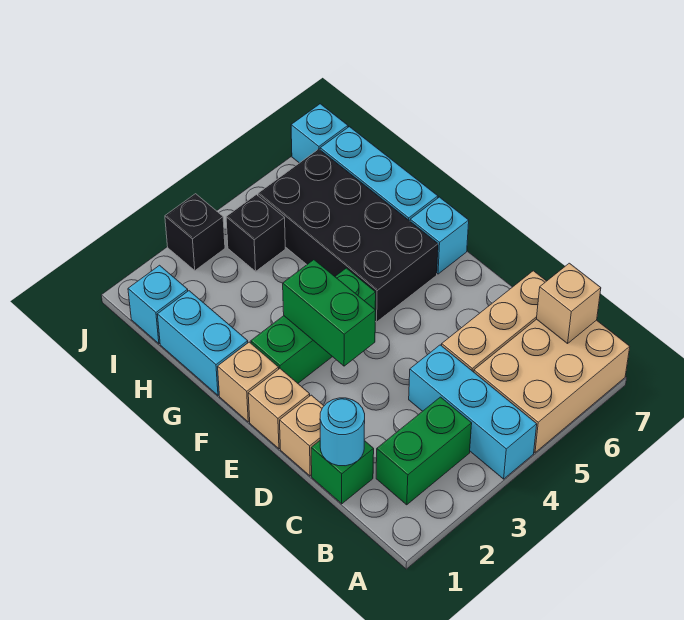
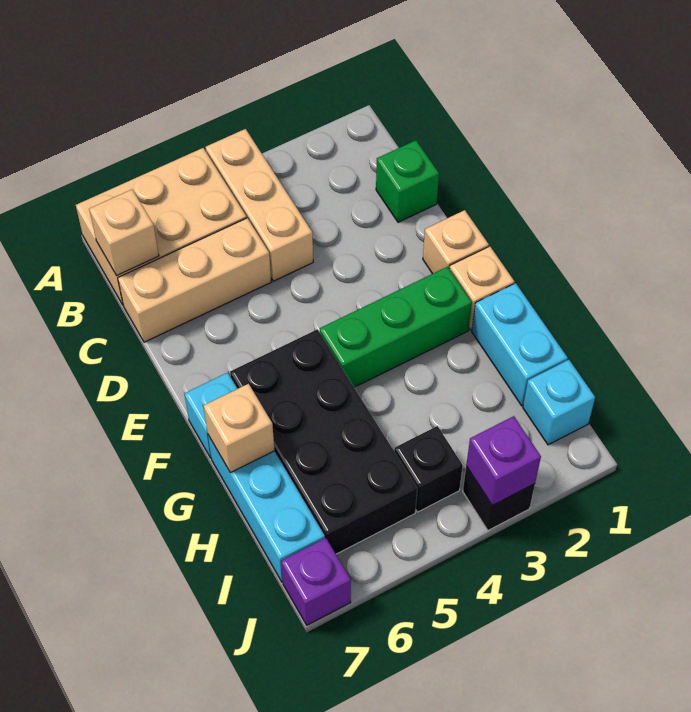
cyan brick A4:C4 level 1 -> tan brick A4:C4 level 1
green brick B2:B3 level 1 -> none
cyan round brick C1 level 2 -> none
tan brick D1 level 1 -> tan brick G7 level 2
green brick E3:F3 level 2 -> none
none -> purple brick J3 level 2
cyan brick J7 level 1 -> purple brick J7 level 1

